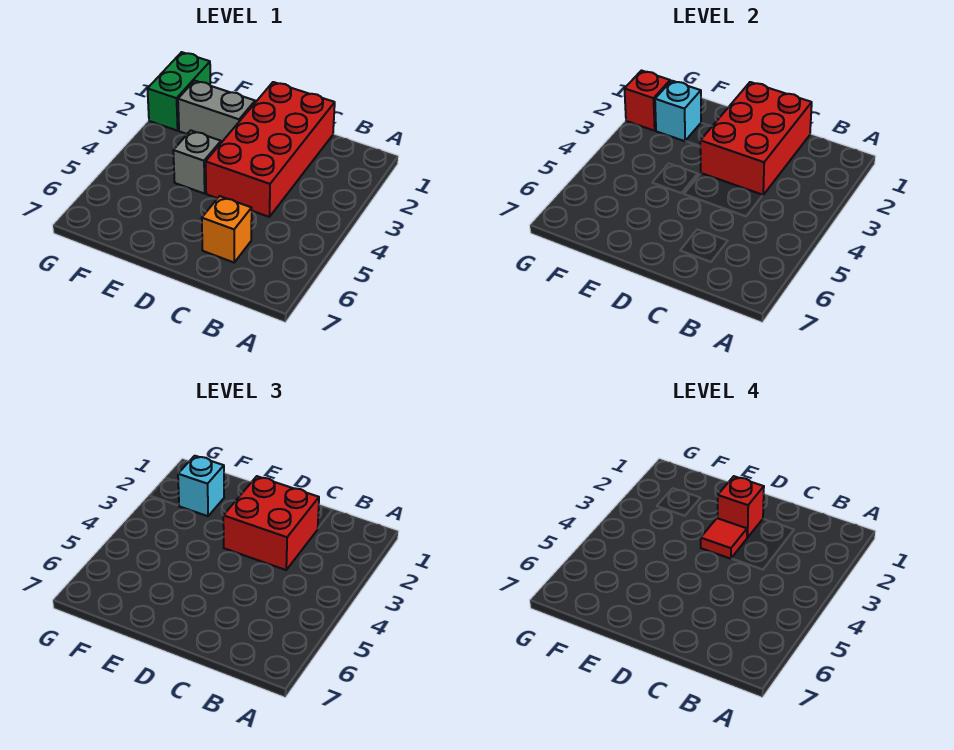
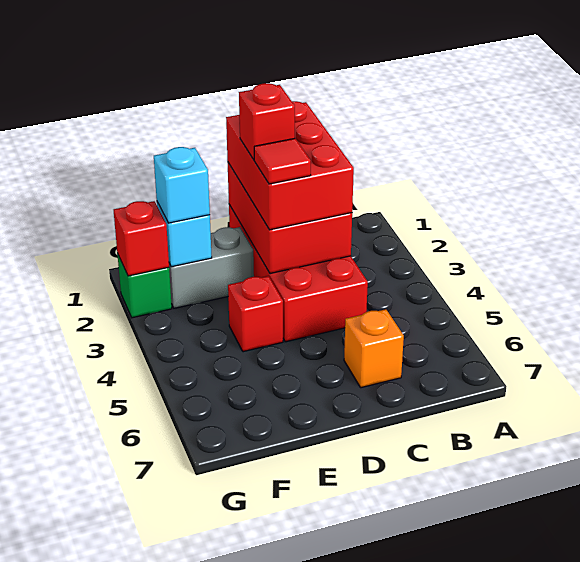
red brick C2:D3 level 3 -> red brick C1:D3 level 3
grey brick E4 level 1 -> red brick E4 level 1
green brick G1:G2 level 1 -> green brick G2 level 1

